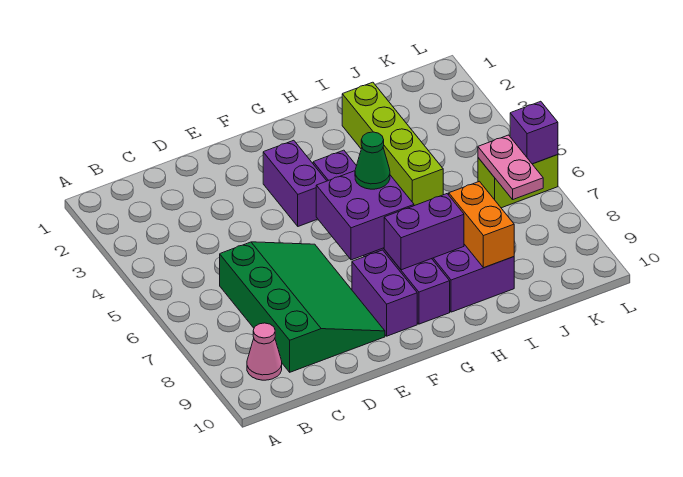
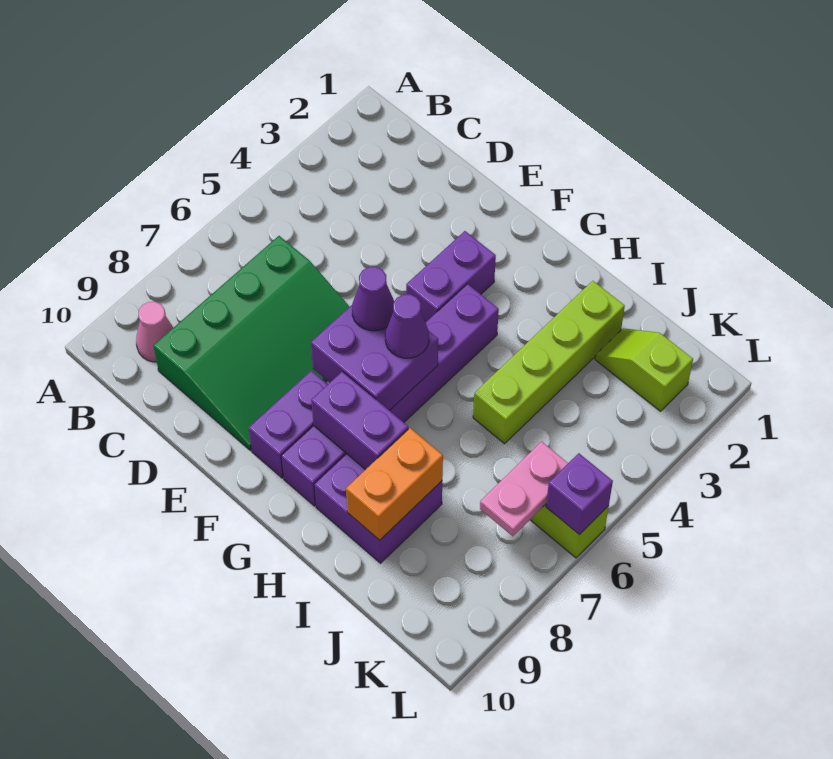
none -> purple cone F6 level 3
green cone G6 level 3 -> purple cone G6 level 3
none -> lime slope J2:K2 level 1 top K

